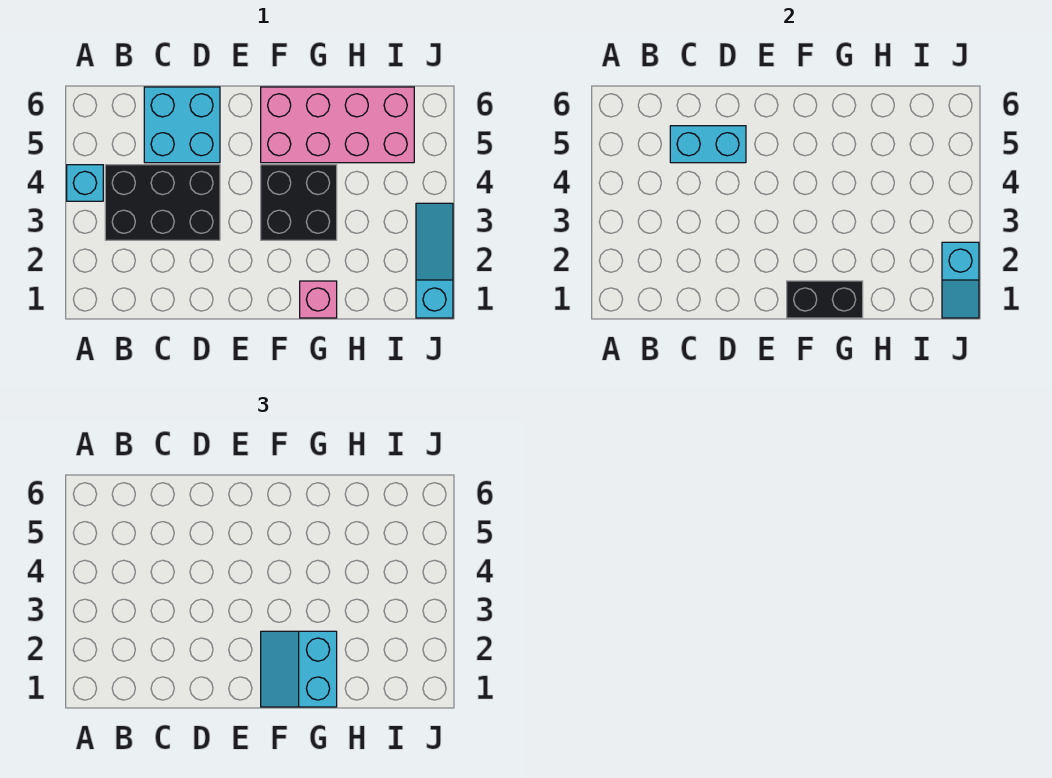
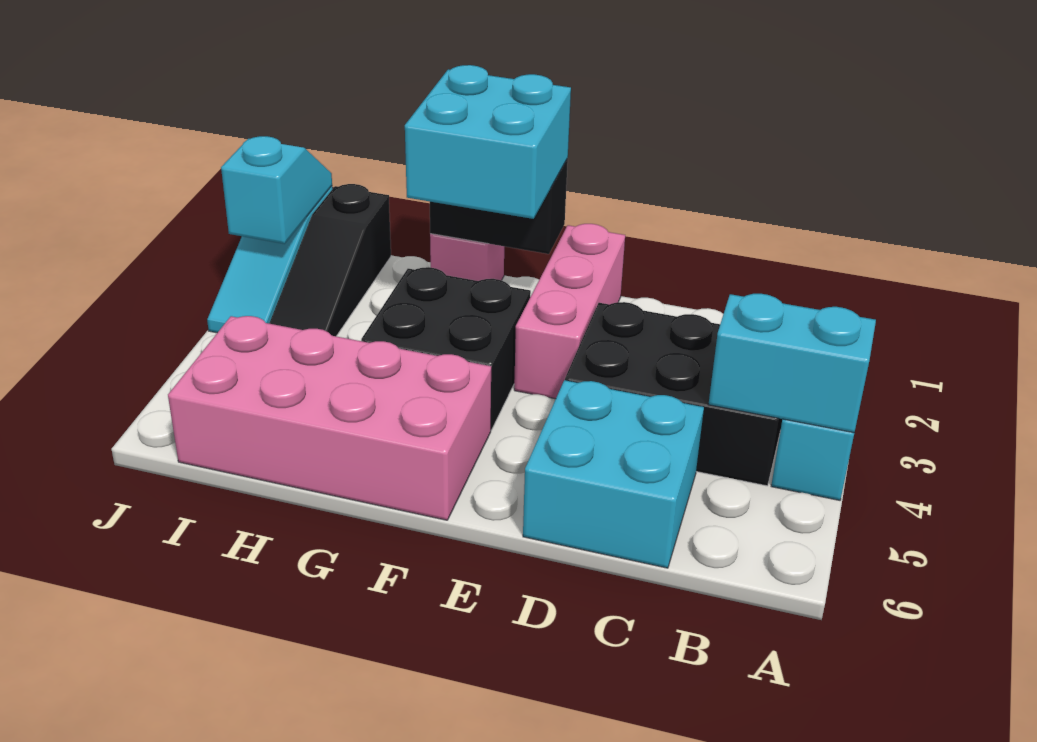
cyan brick C5:D5 level 2 -> cyan brick A4:B4 level 2
none -> pink brick E1:E3 level 1
cyan slope F1:G2 level 3 top G -> cyan brick F1:G2 level 3
none -> black slope I1:I3 level 1 top 1

